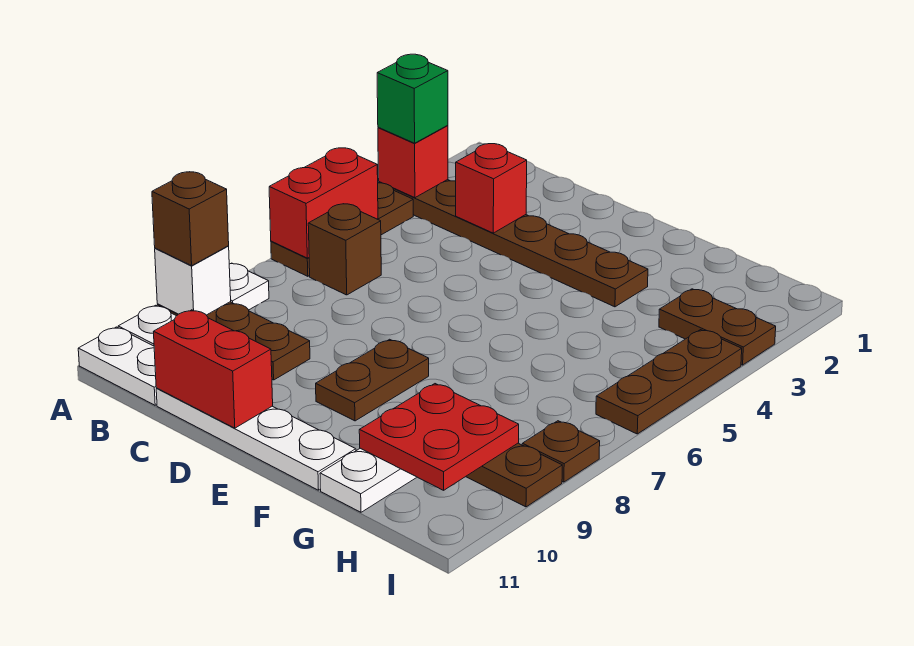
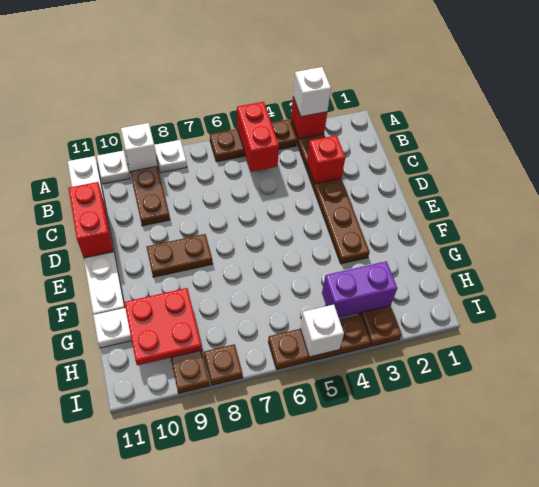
green brick A3 level 3 -> white brick A3 level 3
red brick A5:A6 level 2 -> red brick A5:B5 level 2
brown brick A9 level 3 -> none
brown brick B6 level 1 -> none
none -> purple brick H3:H4 level 2
none -> white brick I5 level 2

